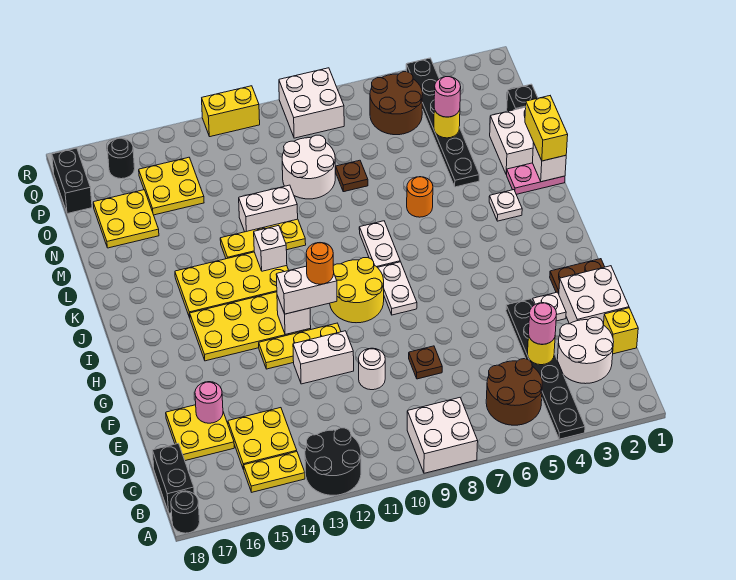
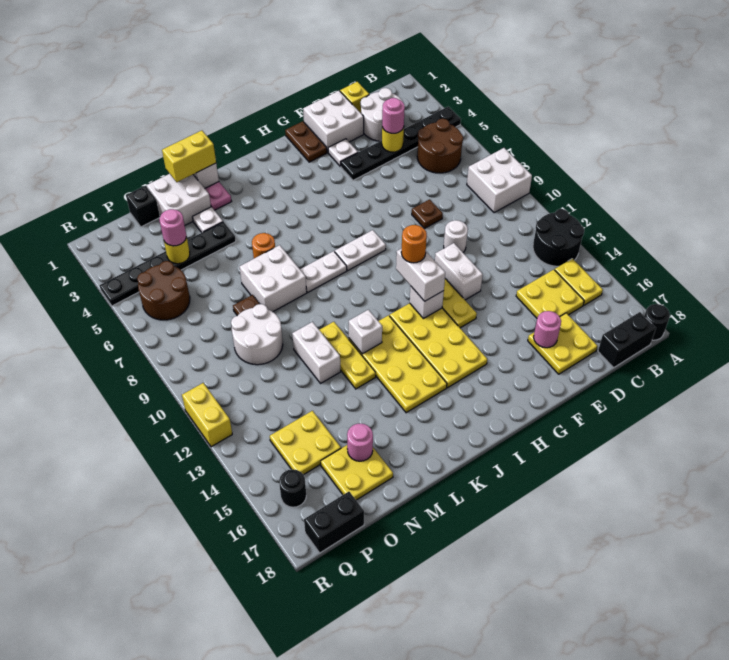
yellow round brick H9:I10 level 1 -> none
white plate K3 level 1 -> white plate M3 level 1
none -> pink round brick N16 level 2
white brick Q8:R9 level 1 -> white brick L7:M8 level 1

